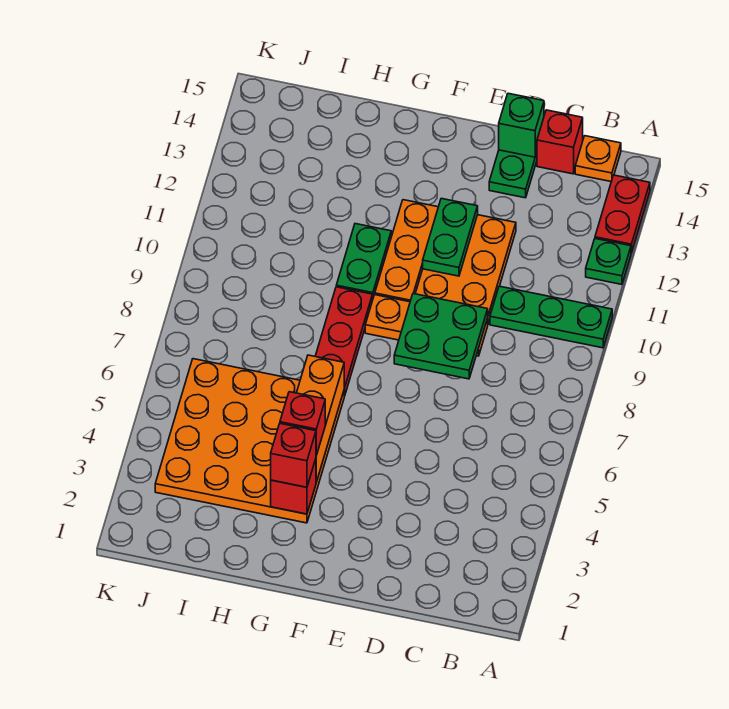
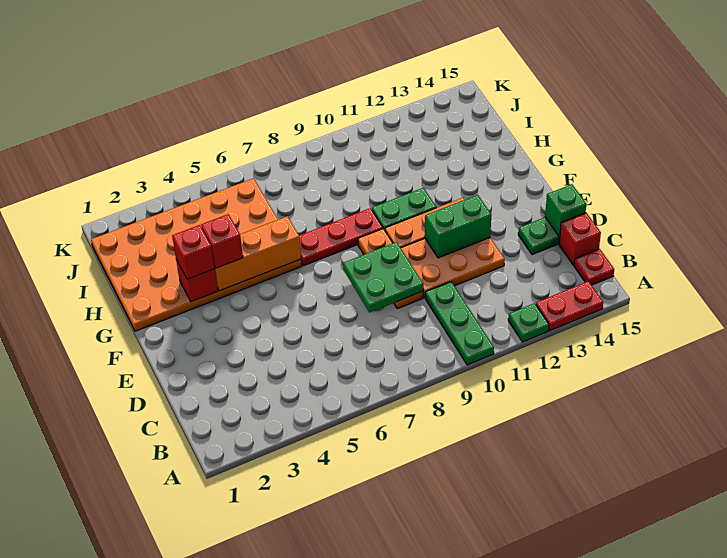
orange plate B15 level 1 -> red plate B15 level 1
green plate E11:E12 level 2 -> green brick E11:E12 level 2
orange plate G3:J6 level 1 -> orange plate G1:J6 level 1

